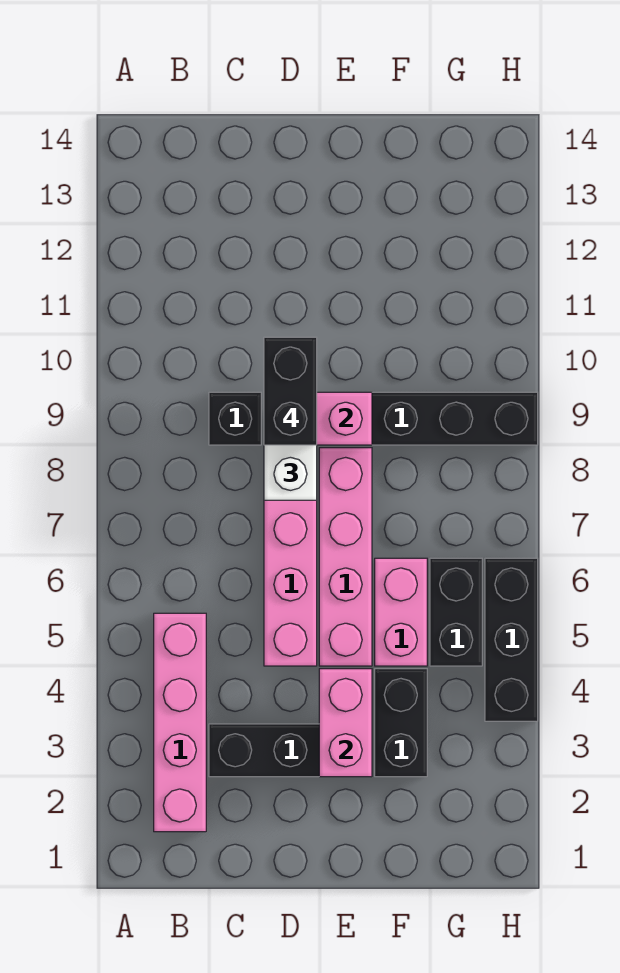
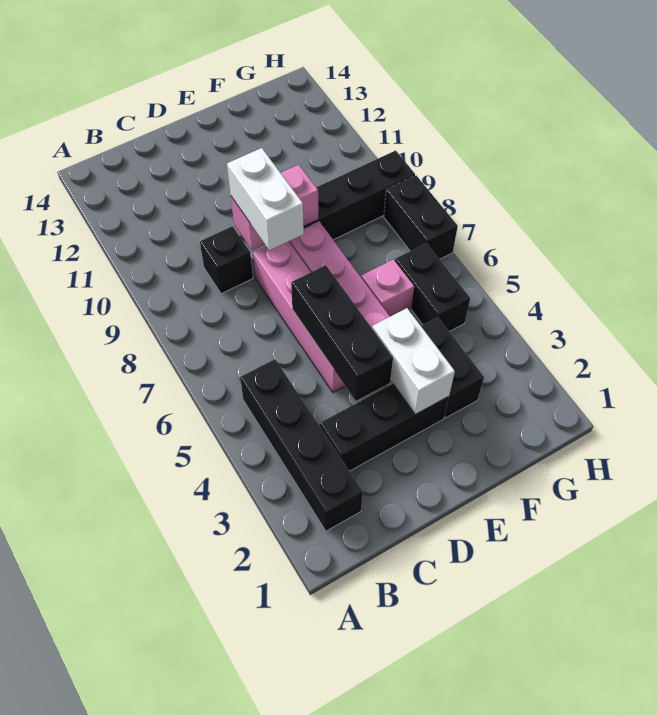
pink brick B2:B5 level 1 -> black brick B2:B5 level 1
black brick D9:D10 level 4 -> black brick H7:H8 level 1
pink brick E3:E4 level 2 -> white brick E3:E4 level 2
pink brick F5:F6 level 1 -> pink brick F6 level 1
black brick H4:H6 level 1 -> black brick D4:D6 level 2

